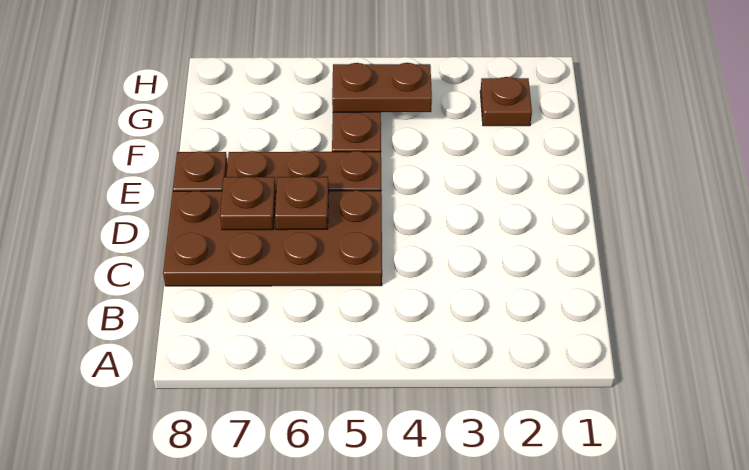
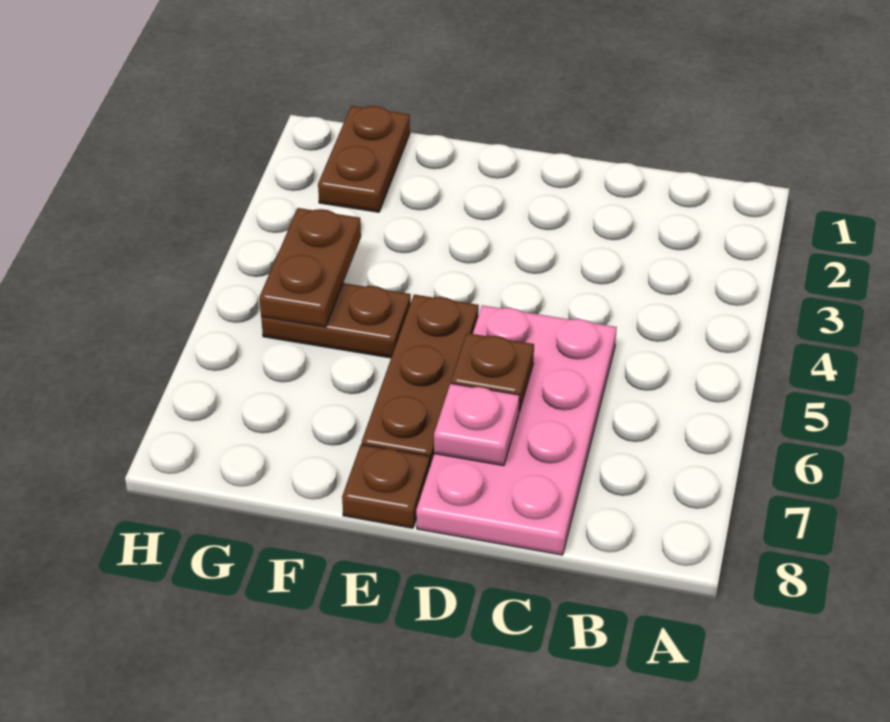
brown plate C5:D8 level 1 -> pink plate C5:D8 level 1
brown plate D7 level 2 -> pink plate D7 level 2
brown plate G2 level 1 -> brown plate G1:G2 level 1

